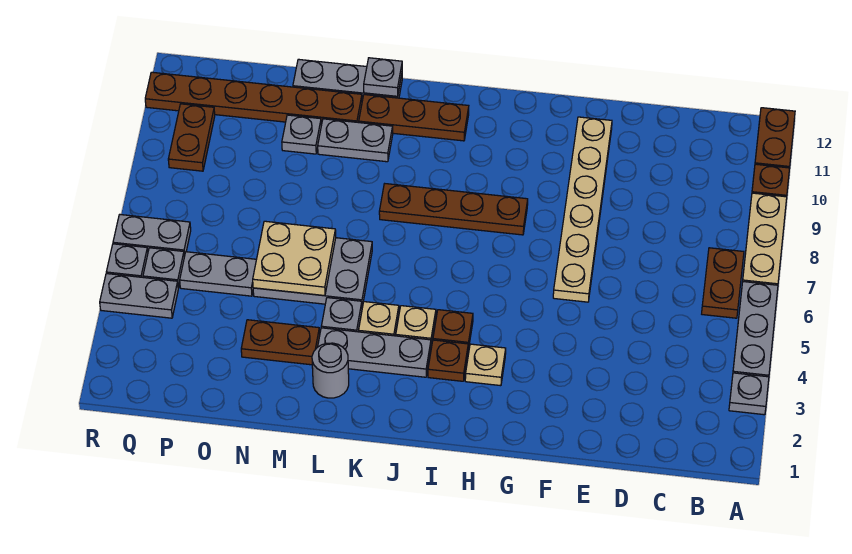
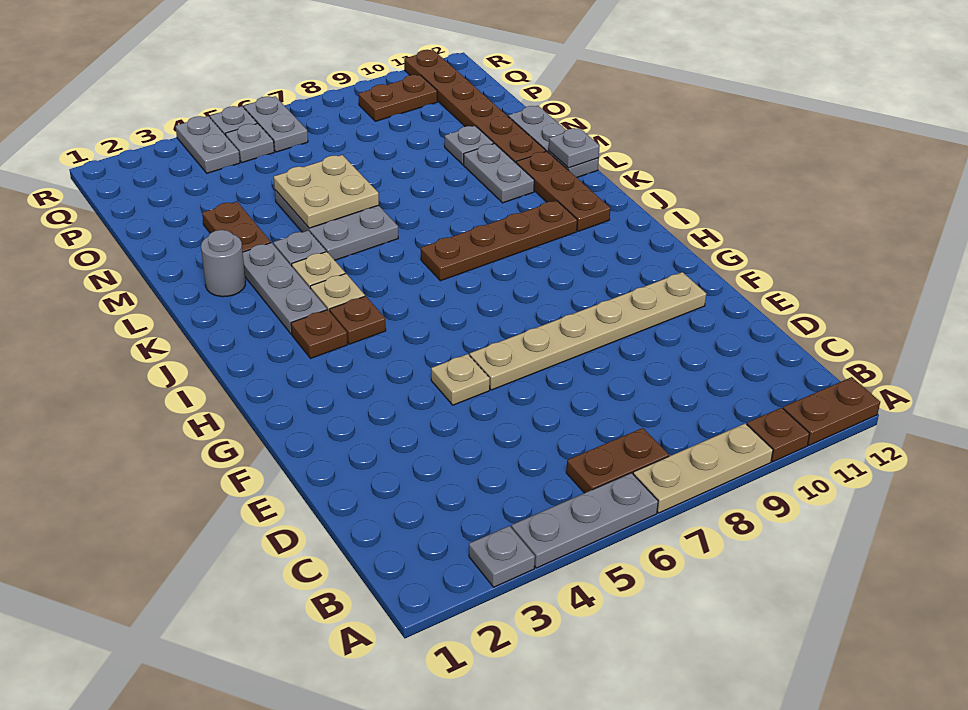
tan plate H3 level 1 -> tan plate F5 level 1
brown plate H8:K8 level 1 -> brown plate J7:J10 level 1
grey plate O5:P5 level 1 -> none

